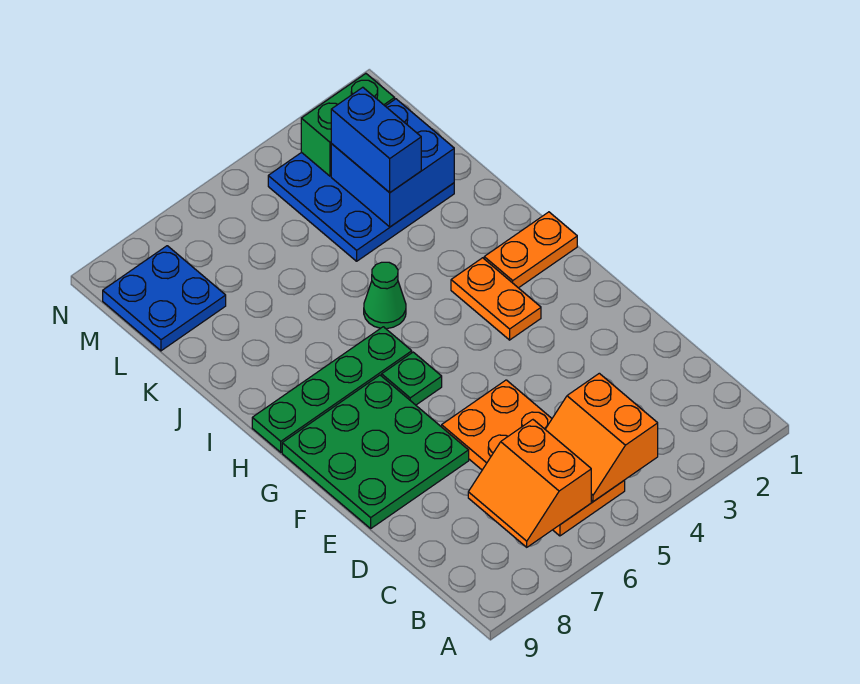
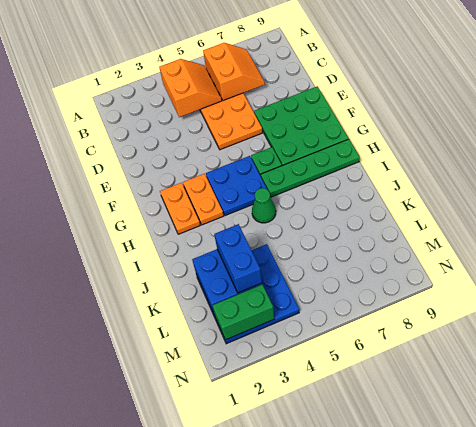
orange plate H1:H2 level 1 -> orange plate G2:H2 level 1
blue plate L8:M9 level 1 -> blue plate G4:H5 level 1

